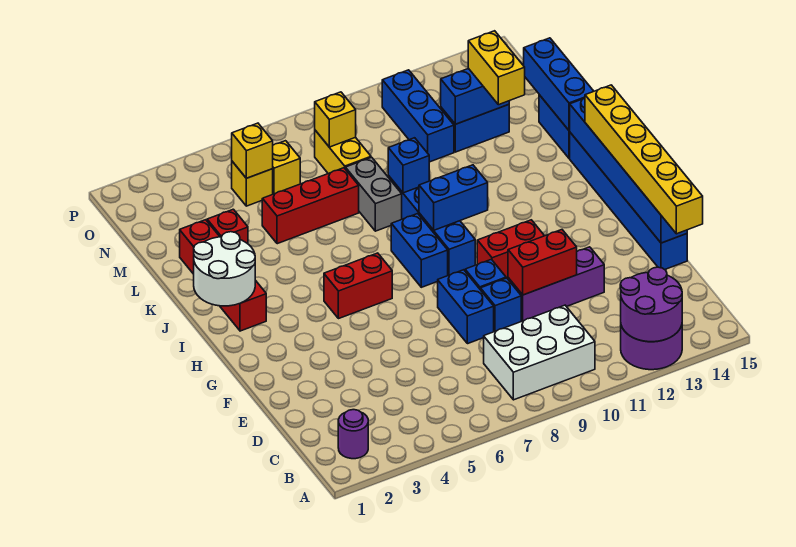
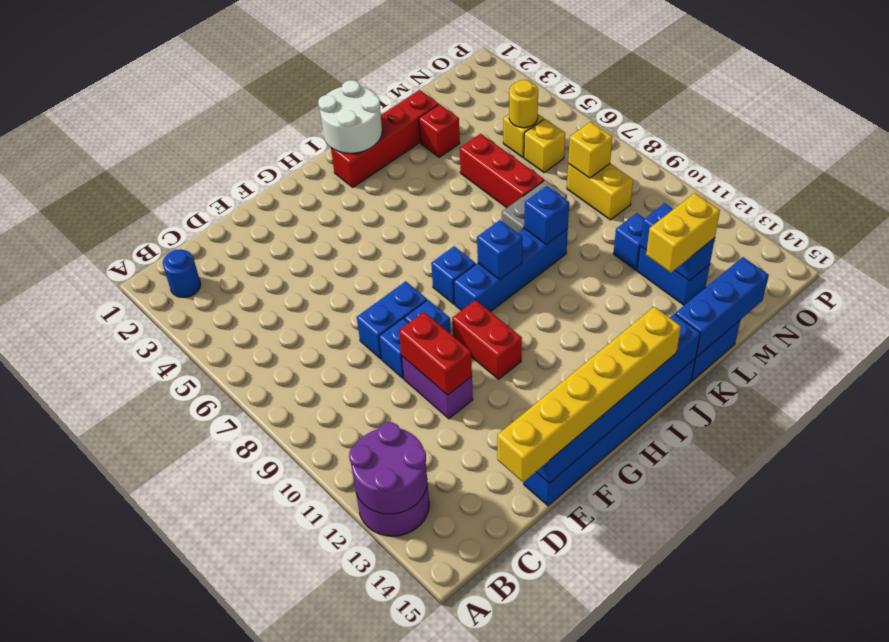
purple round brick B2 level 1 -> blue round brick B2 level 1
white brick B8:C10 level 1 -> none
purple brick E10:E12 level 1 -> purple brick E10:E11 level 1
red brick H5:H6 level 1 -> none
blue brick H8:I8 level 1 -> blue brick H8 level 1
blue brick I9:I10 level 2 -> blue brick I9 level 2
yellow brick M8:N8 level 1 -> yellow brick N8:N9 level 1
blue brick M11:O11 level 1 -> blue brick M11 level 1
yellow brick N5 level 2 -> yellow round brick N5 level 2

